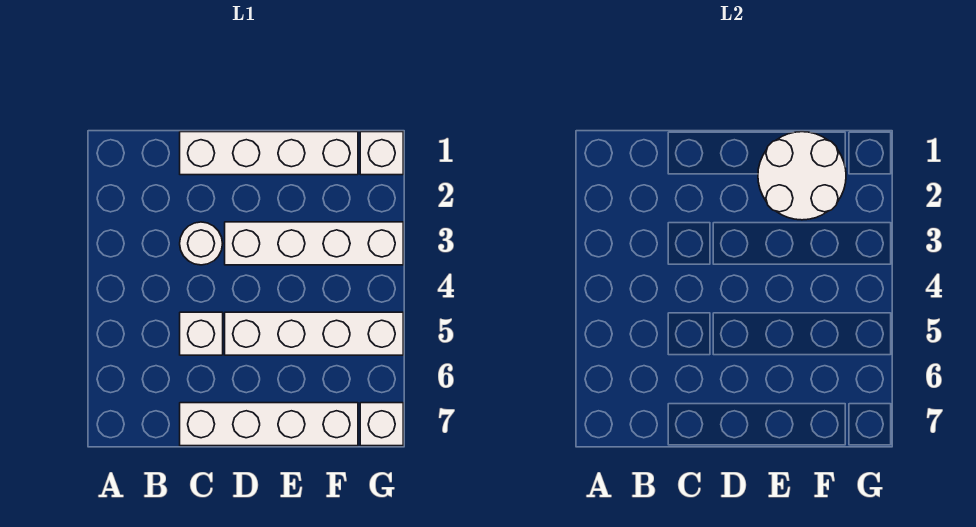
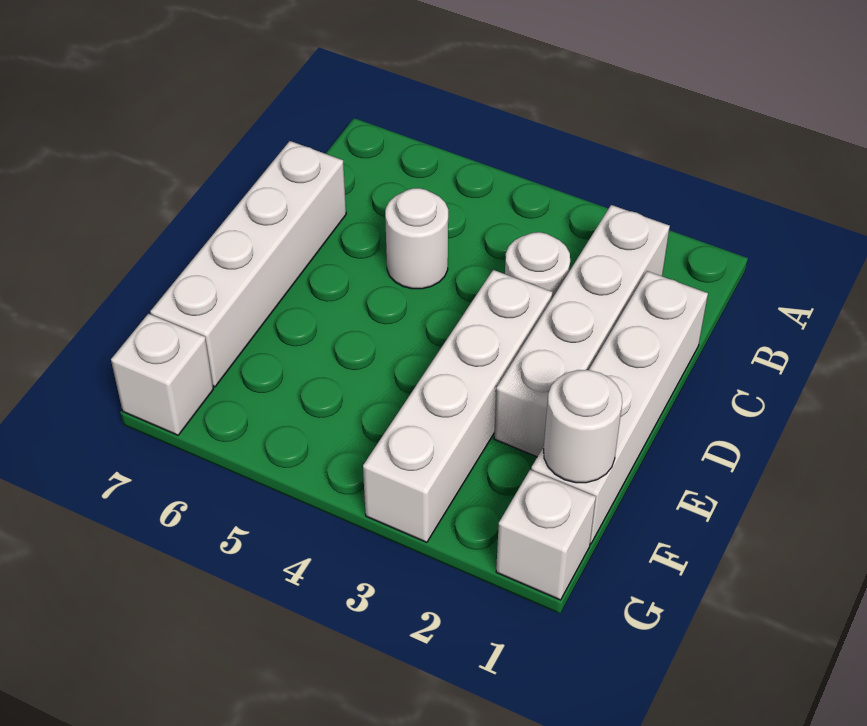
white brick C5 level 1 -> white round brick C5 level 1
white brick D5:G5 level 1 -> white brick B2:E2 level 1
white round brick E1:F2 level 2 -> white round brick F1 level 2

